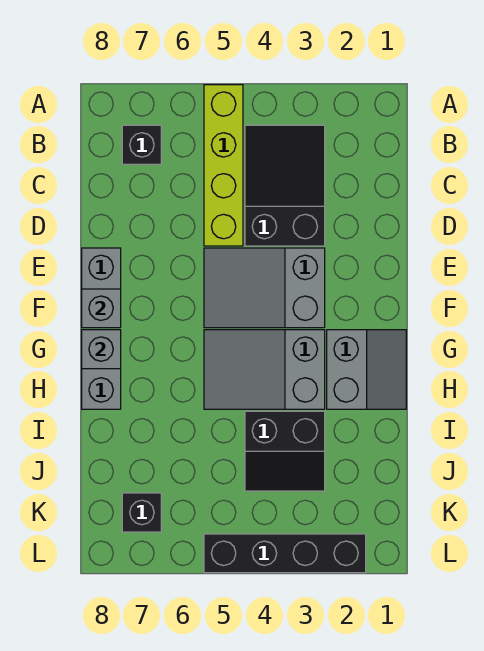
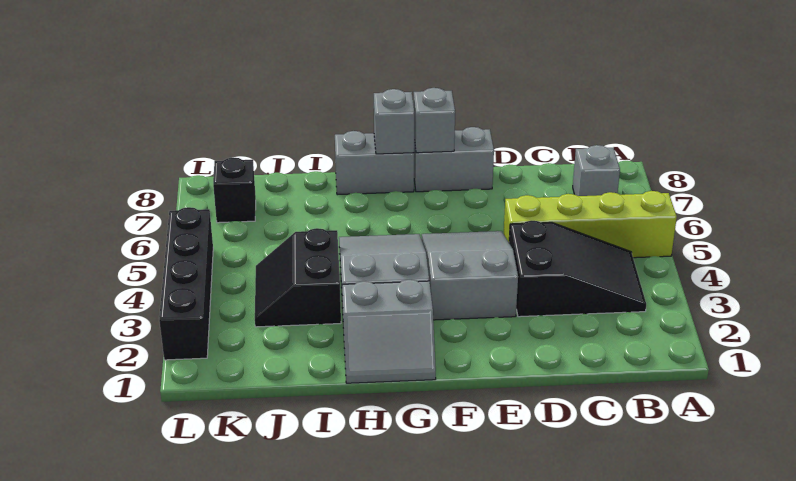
black brick B7 level 1 -> grey brick B7 level 1

